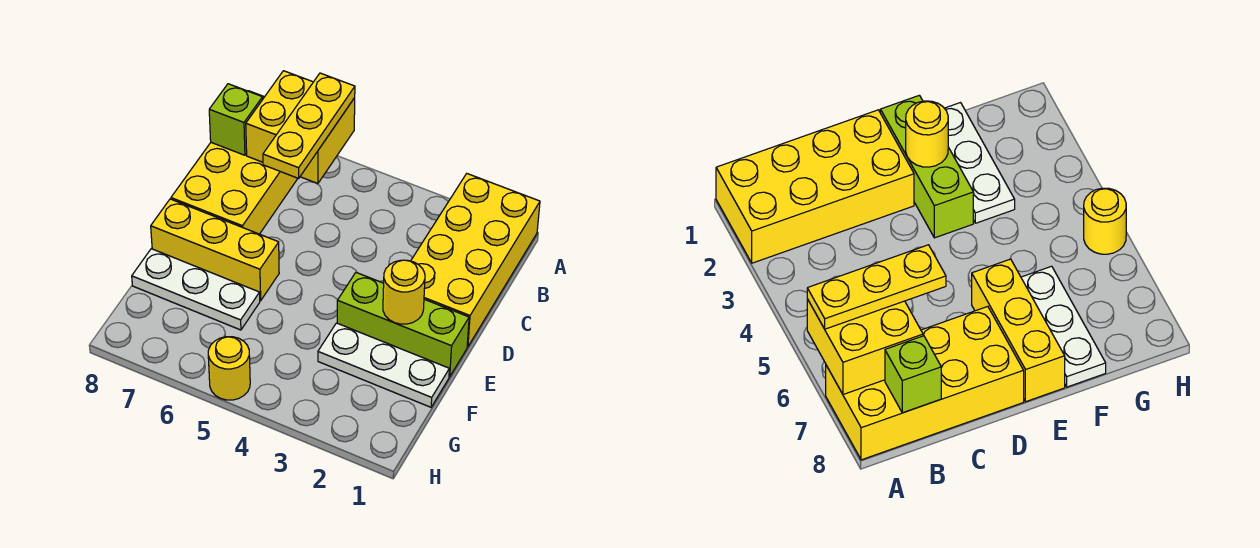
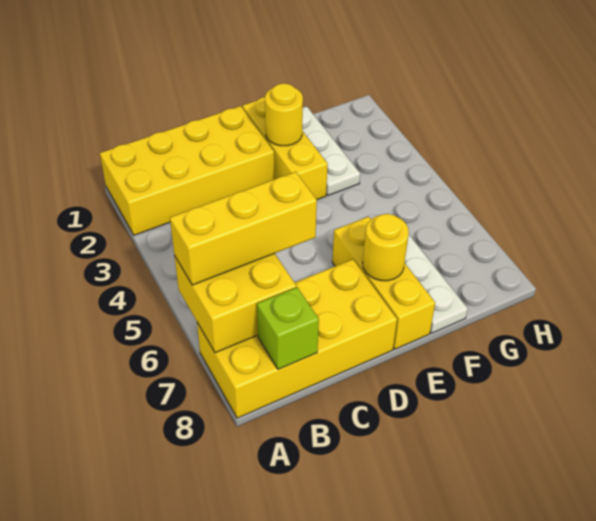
yellow plate A6:C6 level 3 -> yellow brick A6:C6 level 3
lime brick E1:E3 level 1 -> yellow brick E1:E3 level 1
yellow round brick H5 level 1 -> yellow round brick E7 level 2

